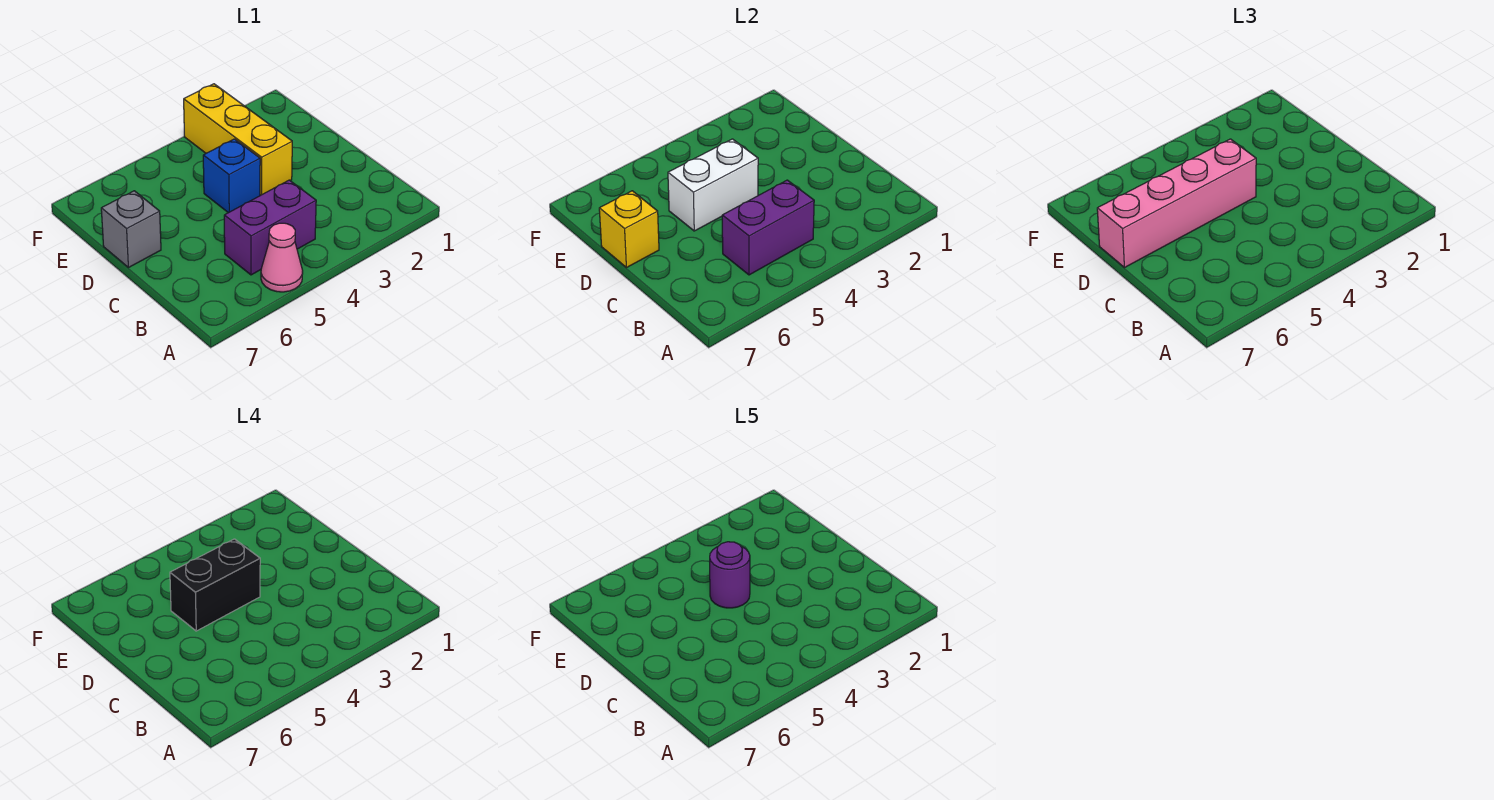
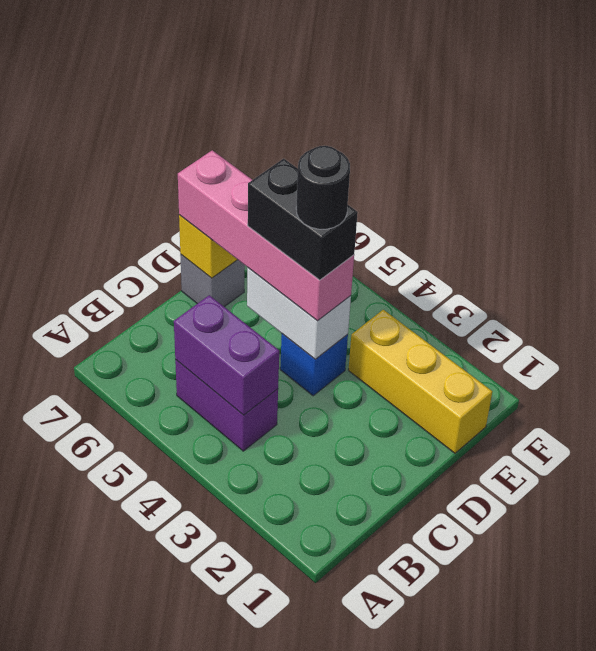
pink cone A5 level 1 -> none
yellow brick D3:F3 level 1 -> yellow brick E1:E3 level 1
purple round brick D4 level 5 -> black round brick D4 level 5

